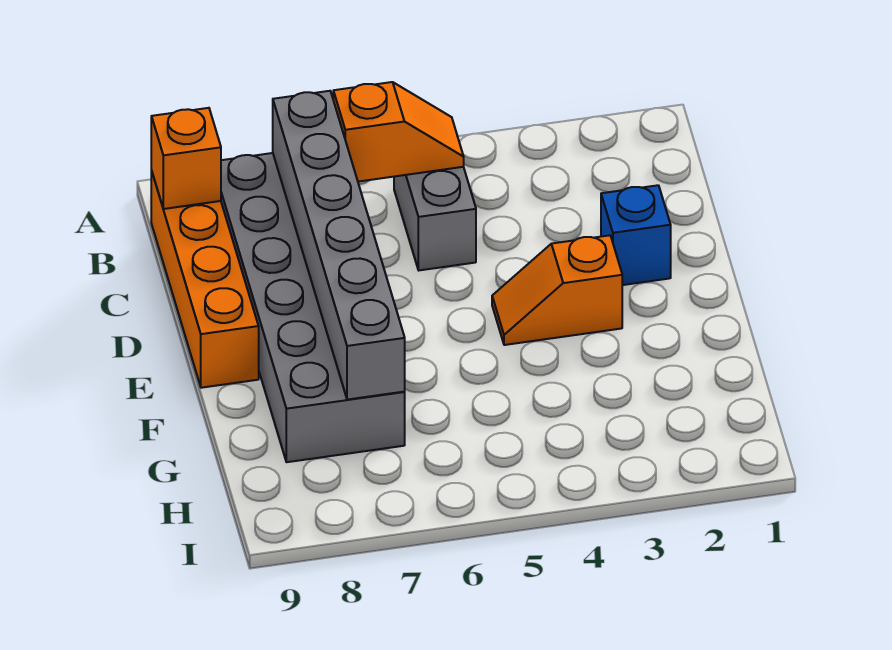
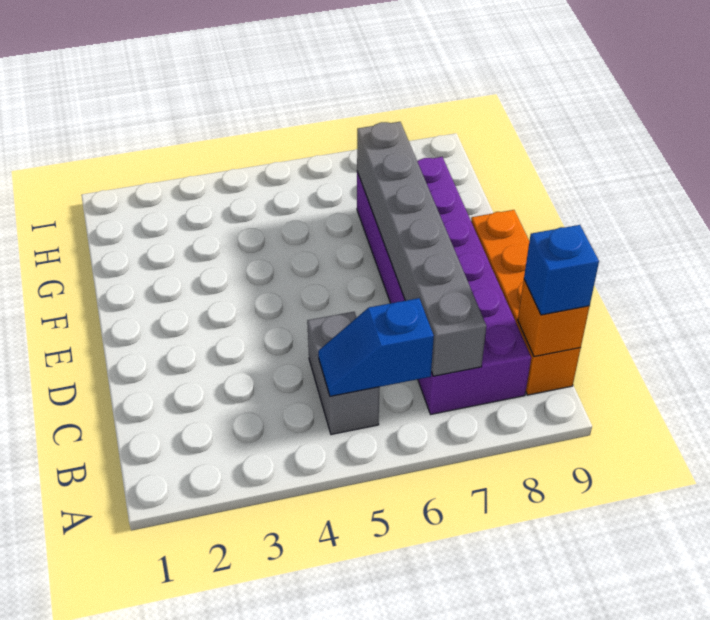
orange slope B5:B6 level 2 top 6 -> blue slope B5:B6 level 2 top 6
grey brick B7:G8 level 1 -> purple brick B7:G8 level 1
blue brick D2 level 1 -> blue brick B9 level 3
orange slope E3:E4 level 1 top 3 -> none

